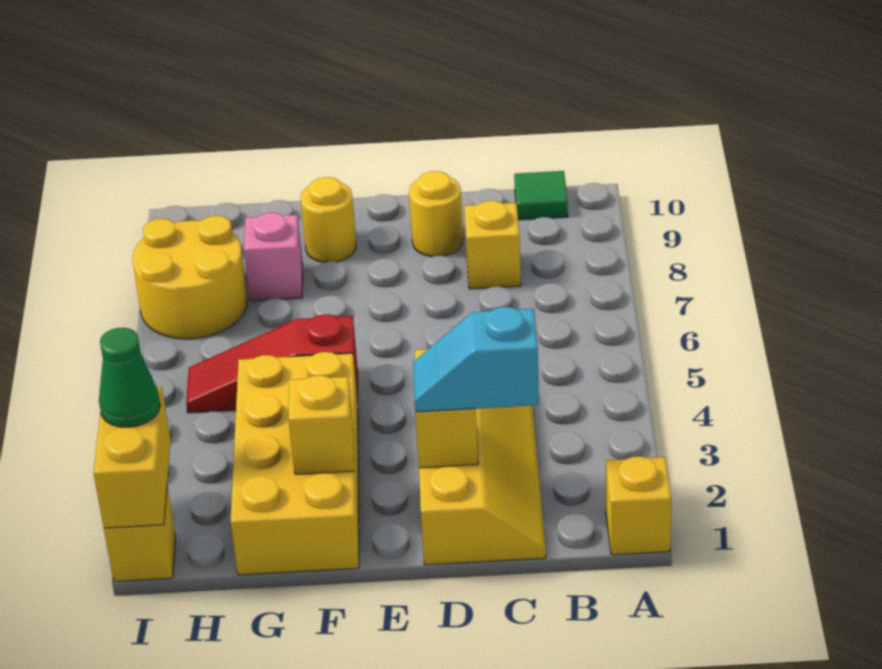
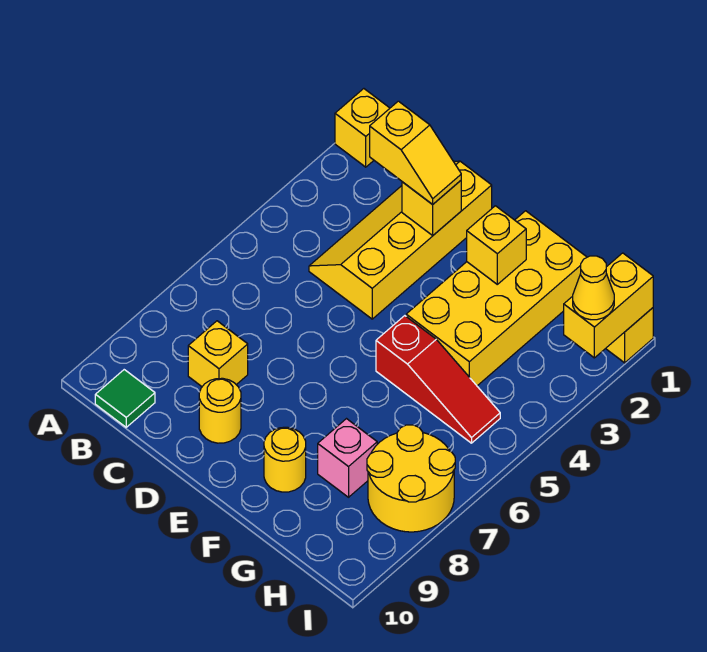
cyan slope C2:D2 level 3 top C -> yellow slope C2:D2 level 3 top C
green cone I2 level 3 -> yellow cone I2 level 3

